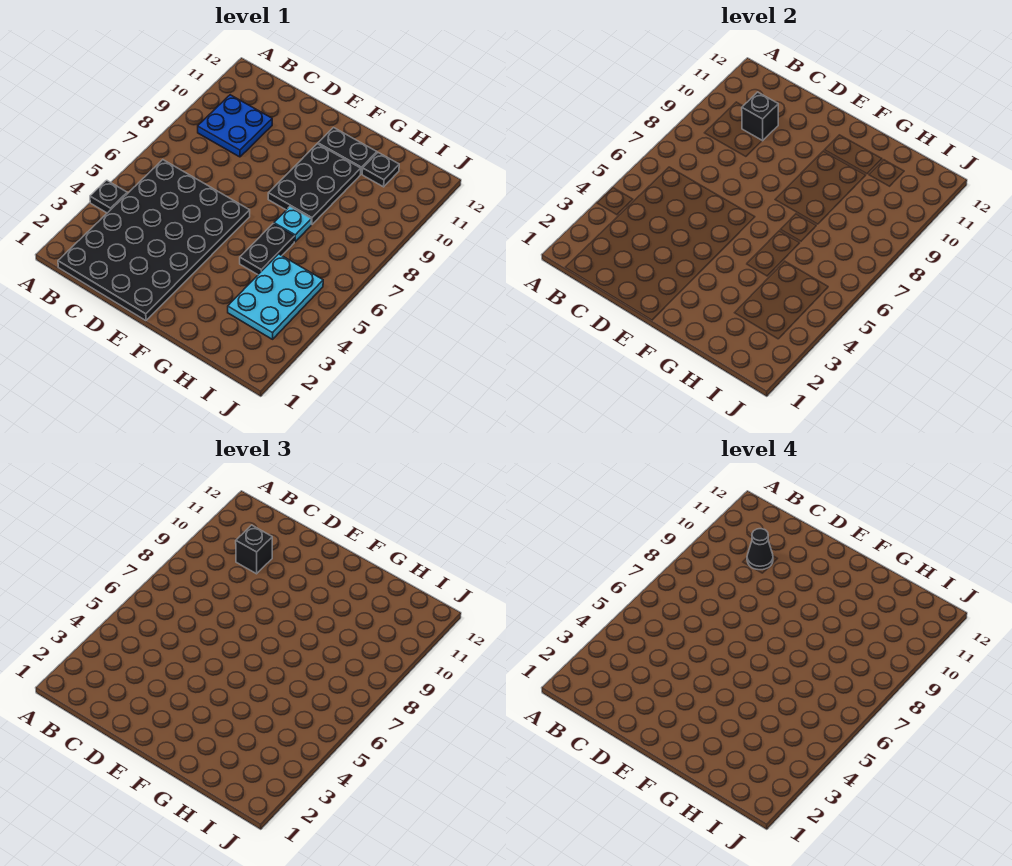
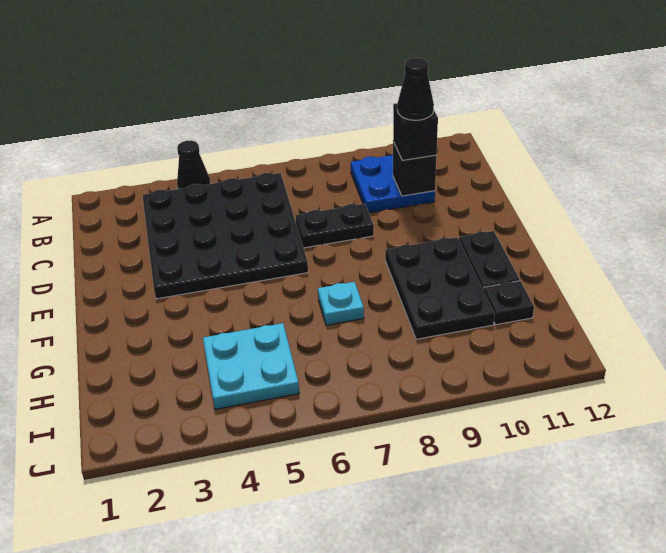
black plate A4 level 1 -> black cone A4 level 1
black plate B1:E6 level 1 -> black plate B3:E6 level 1
black plate F8:G10 level 1 -> black plate F9:H10 level 1
black plate G5:G6 level 1 -> black plate D7:D8 level 1
cyan plate H3:I5 level 1 -> cyan plate H4:I5 level 1

